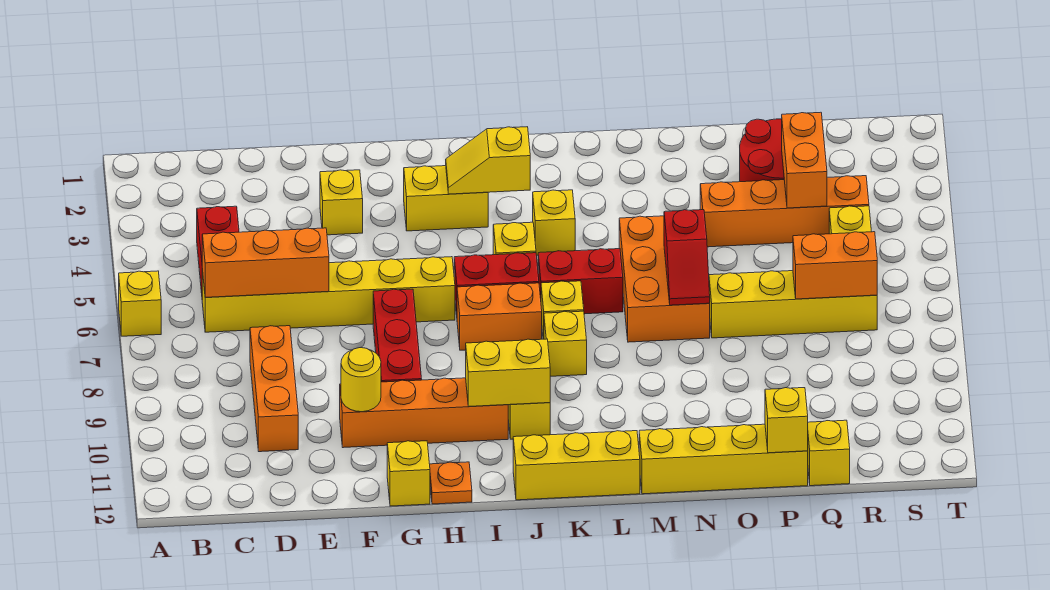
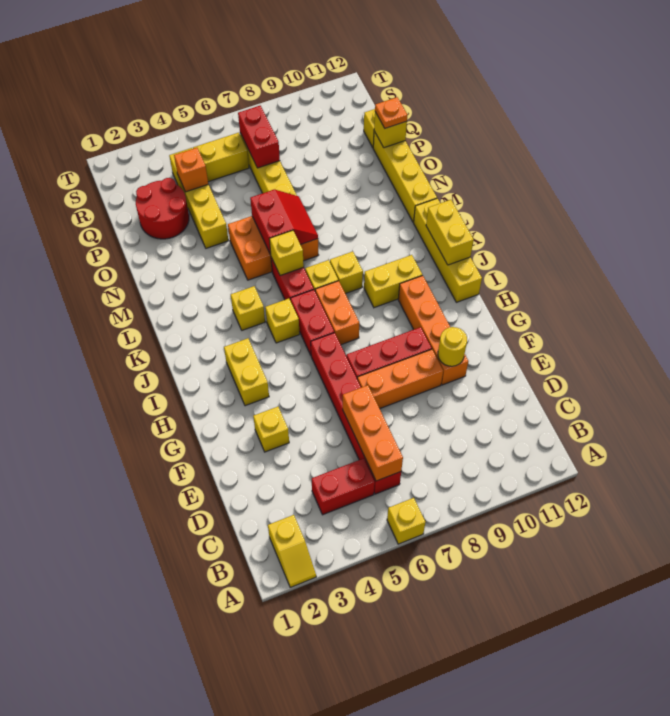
yellow brick C6:H6 level 1 -> red brick C6:H6 level 1
orange brick D8:D10 level 1 -> orange brick F7:F9 level 1
yellow brick G12 level 1 -> yellow brick L6 level 2
orange plate H12 level 1 -> orange plate P12 level 3
yellow slope I3:J3 level 2 top J -> yellow slope A2:B2 level 1 top B
yellow brick I10:J10 level 2 -> yellow brick J12:K12 level 2
yellow brick J12:L12 level 1 -> yellow brick I12:L12 level 1
red slope N6:N7 level 2 top 6 -> red slope M6:N7 level 2 top 6
orange brick O4:R4 level 1 -> yellow brick O4:R4 level 1
orange brick Q3:Q4 level 2 -> orange brick Q4 level 2
orange brick Q7:R7 level 2 -> red brick Q7:R7 level 2

